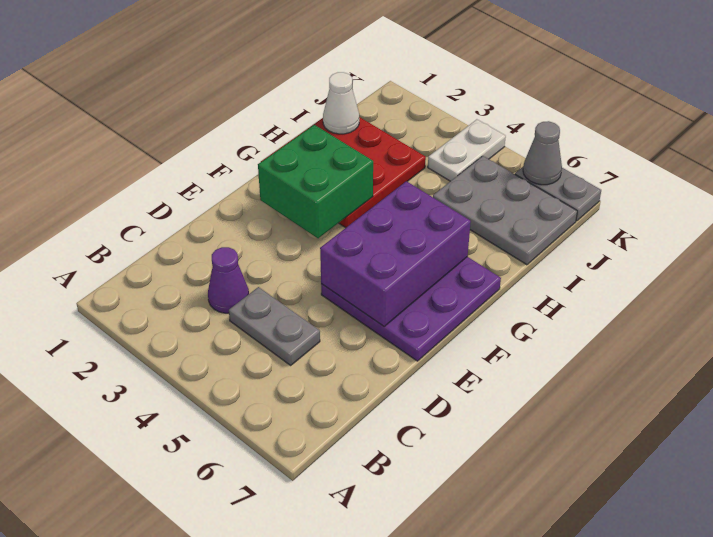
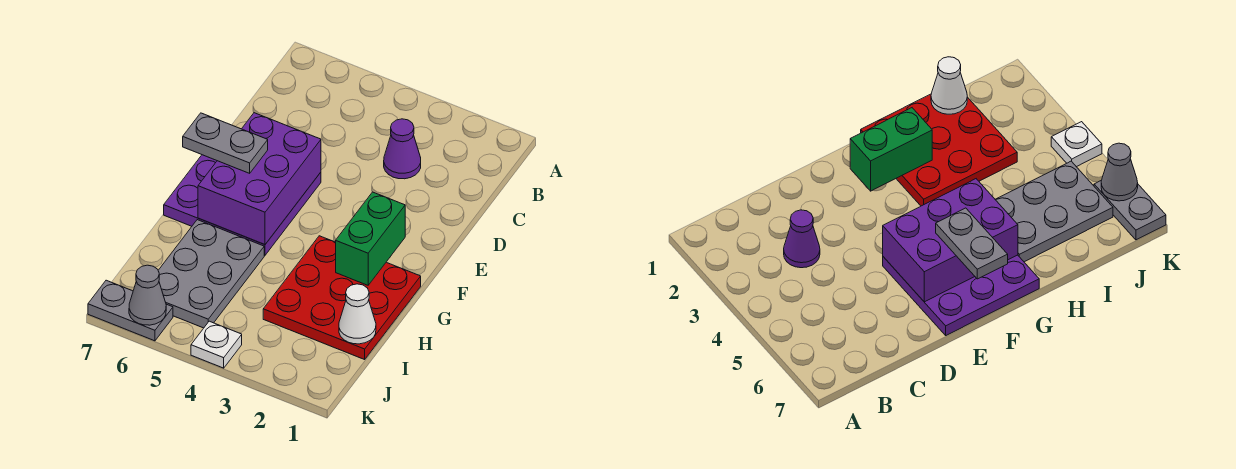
grey plate C4:C5 level 1 -> grey plate F6:F7 level 3
green brick F2:G3 level 2 -> green brick F2:G2 level 2
grey plate I5:J7 level 1 -> grey plate H5:J6 level 1
white plate J4:K4 level 1 -> white plate K4 level 1

